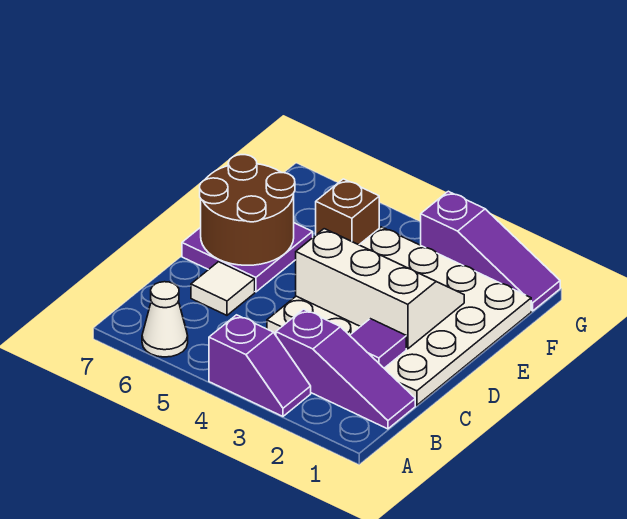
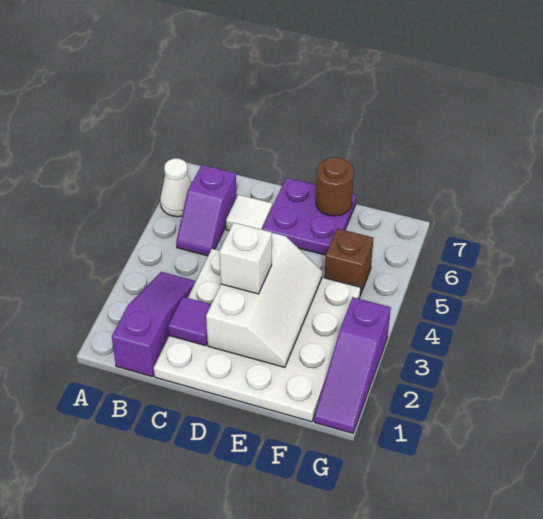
purple slope A3:A4 level 1 top 4 -> purple slope B5:B6 level 1 top 6
purple slope B1:B3 level 1 top 3 -> purple slope B1:B3 level 1 top 1
none -> white brick D3 level 3
brown round brick D6:E7 level 2 -> brown round brick E7 level 2

